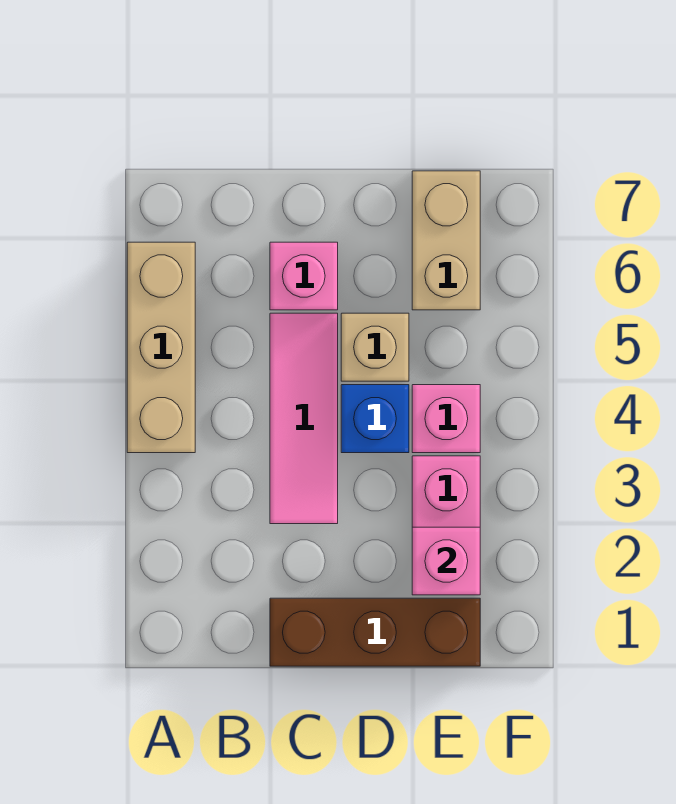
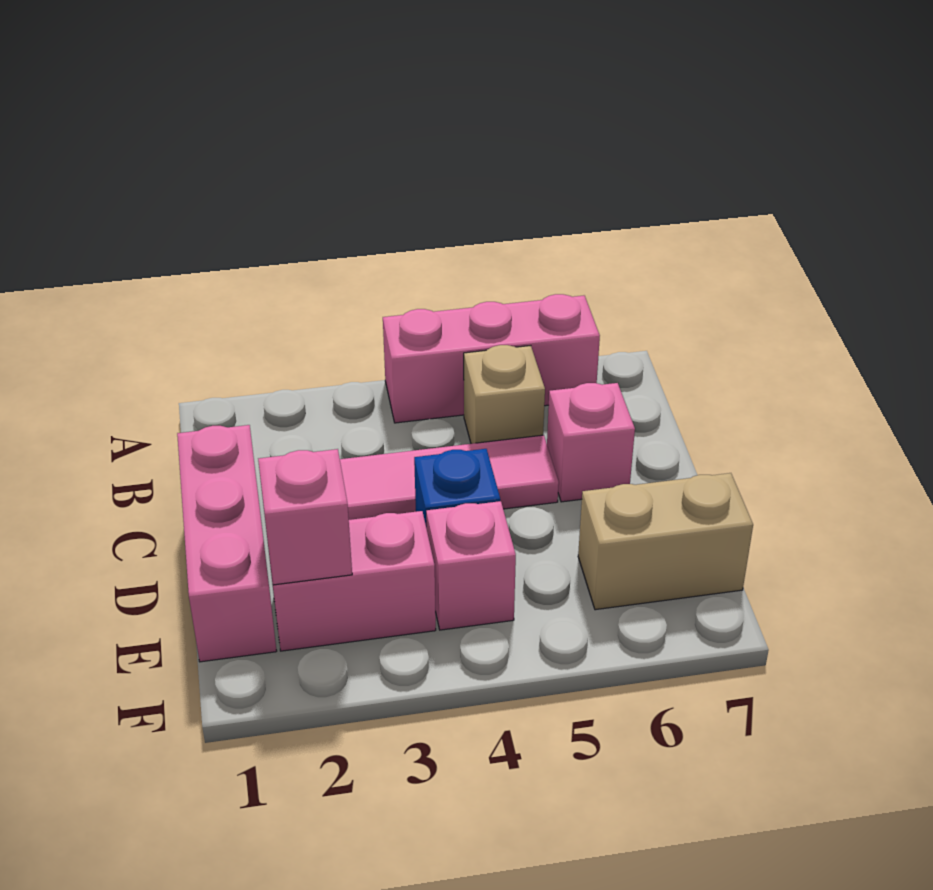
tan brick A4:A6 level 1 -> pink brick A4:A6 level 1
brown brick C1:E1 level 1 -> pink brick C1:E1 level 1
tan brick D5 level 1 -> tan brick B5 level 1

